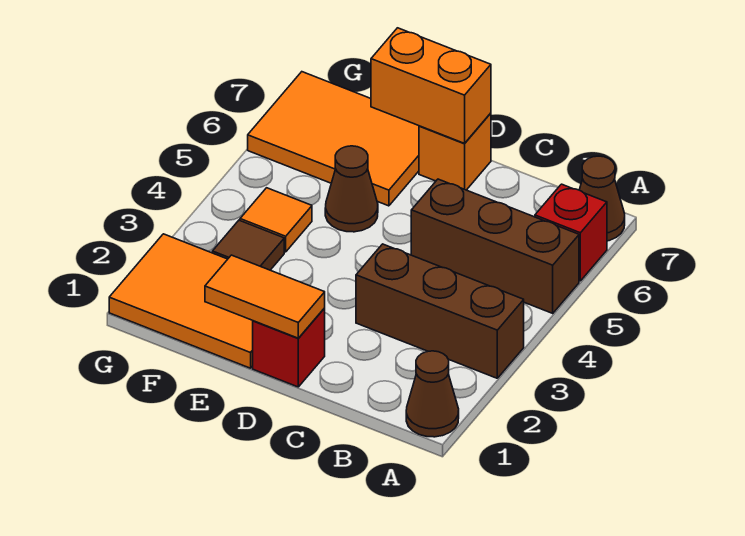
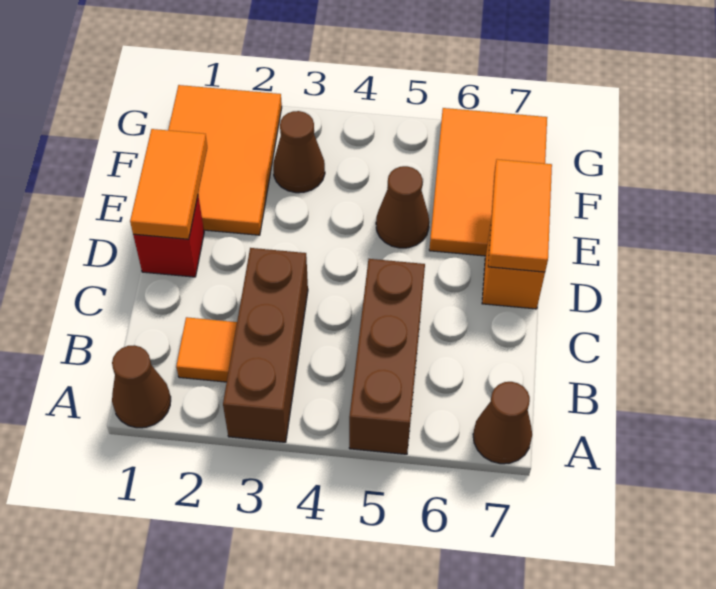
red brick A6 level 1 -> none
orange brick D7:E7 level 2 -> orange tile D7:E7 level 2
brown tile F3 level 1 -> brown cone F3 level 1
orange tile F4 level 1 -> orange tile B2 level 1

